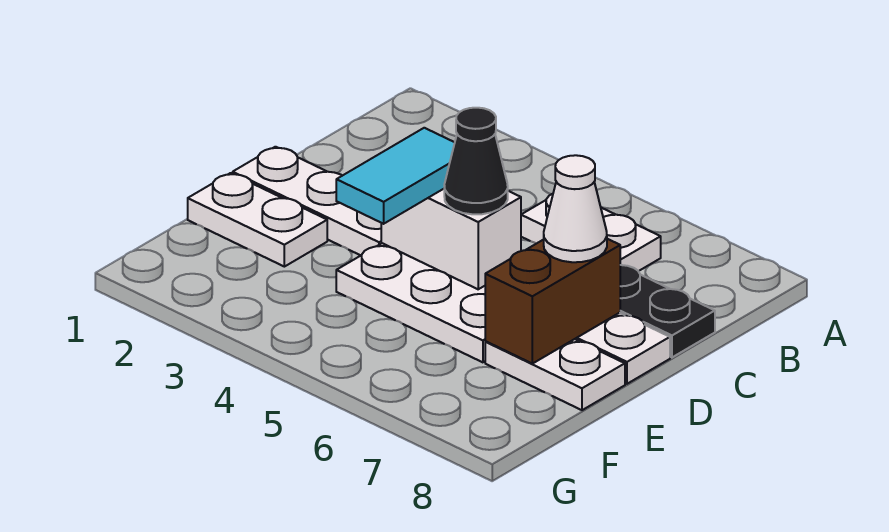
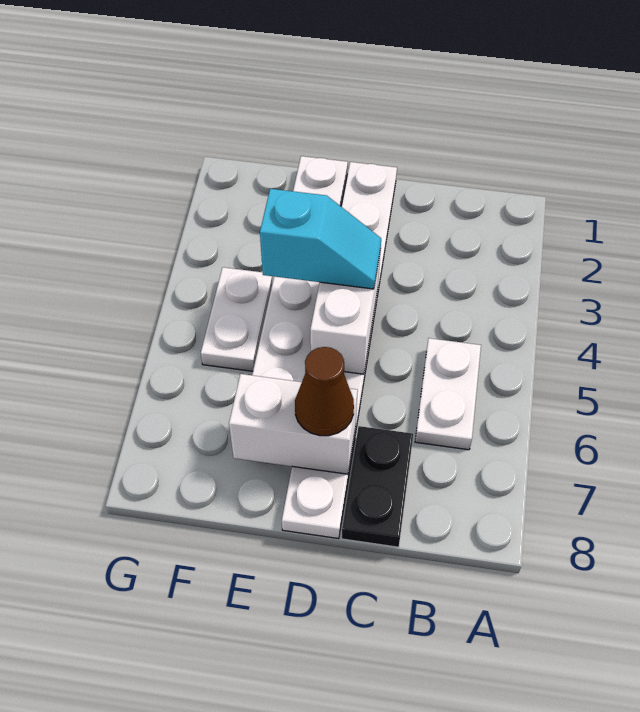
cyan tile D4:E4 level 3 -> cyan slope D4:E4 level 3 top E
black cone D5 level 3 -> none
brown brick D7:E7 level 2 -> white brick D7:E7 level 2
white cone D7 level 3 -> brown cone D7 level 3
white plate E7:E8 level 1 -> white plate F4:F5 level 1

